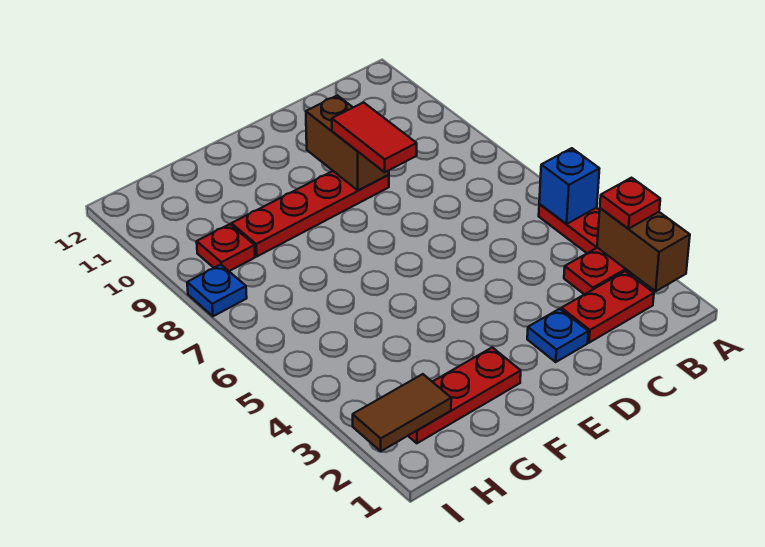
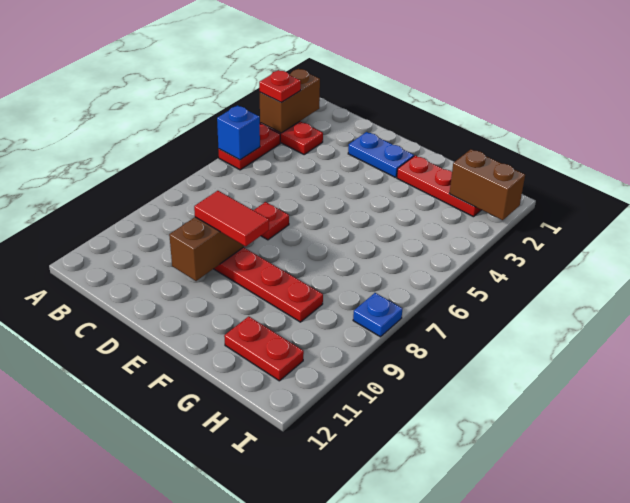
red plate B2:C2 level 1 -> red plate G11:H11 level 1
blue plate D2 level 1 -> blue plate D2:E2 level 1
red tile D8:D9 level 3 -> red tile D9:E9 level 3
brown tile H2:I2 level 2 -> brown brick H2:I2 level 2
red plate H9 level 1 -> red plate D7 level 1

